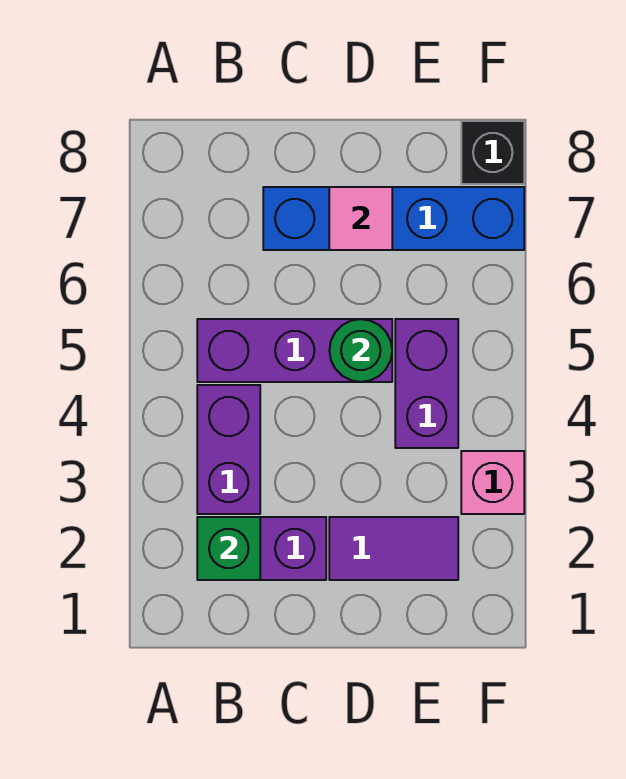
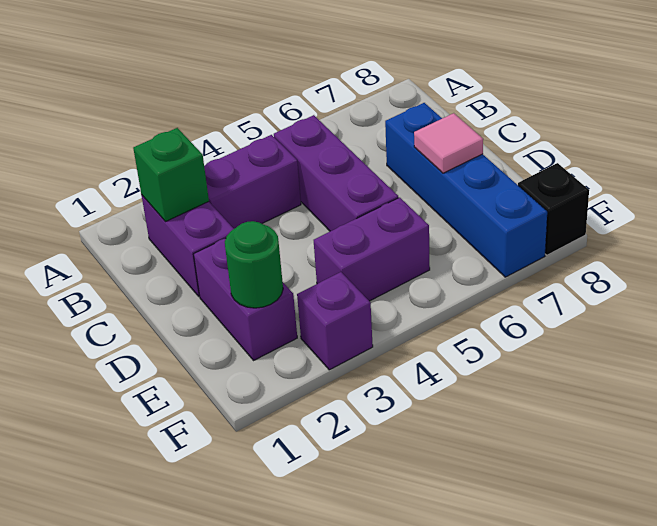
purple tile D2:E2 level 1 -> purple brick D2:E2 level 1
green round brick D5 level 2 -> green round brick E2 level 2
pink brick F3 level 1 -> purple brick F3 level 1

